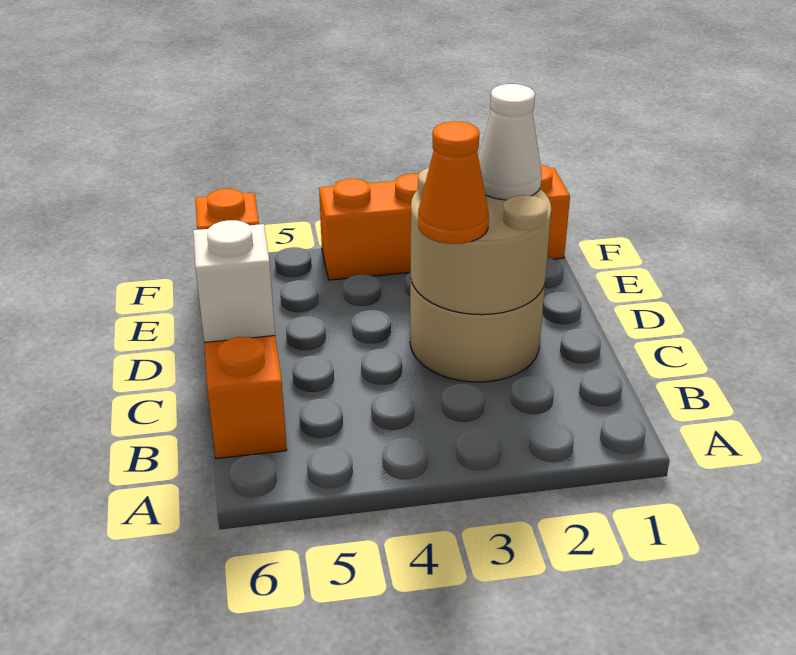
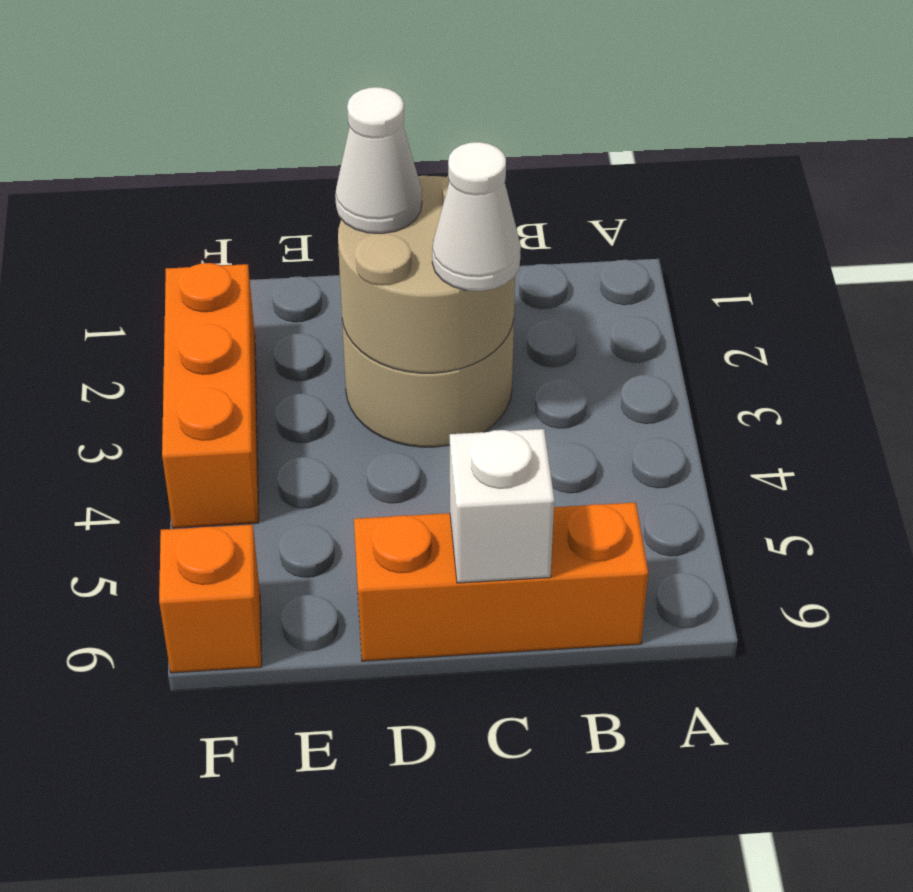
orange cone C3 level 3 -> white cone C3 level 3
orange brick F1:F4 level 1 -> orange brick F2:F4 level 1

